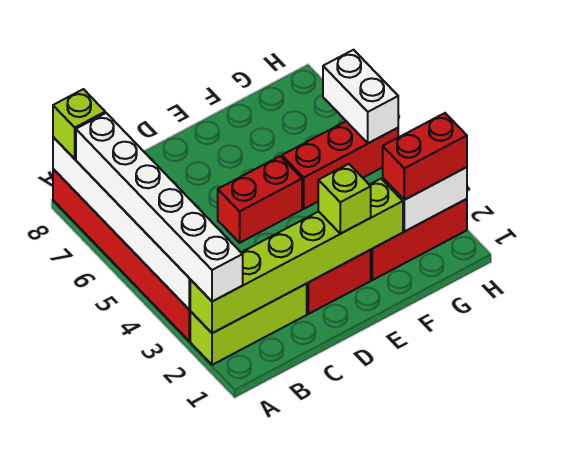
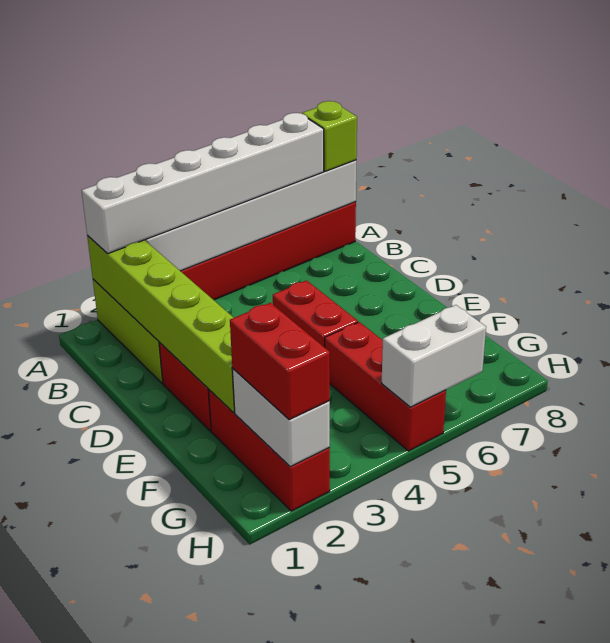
lime brick E2 level 3 -> none

